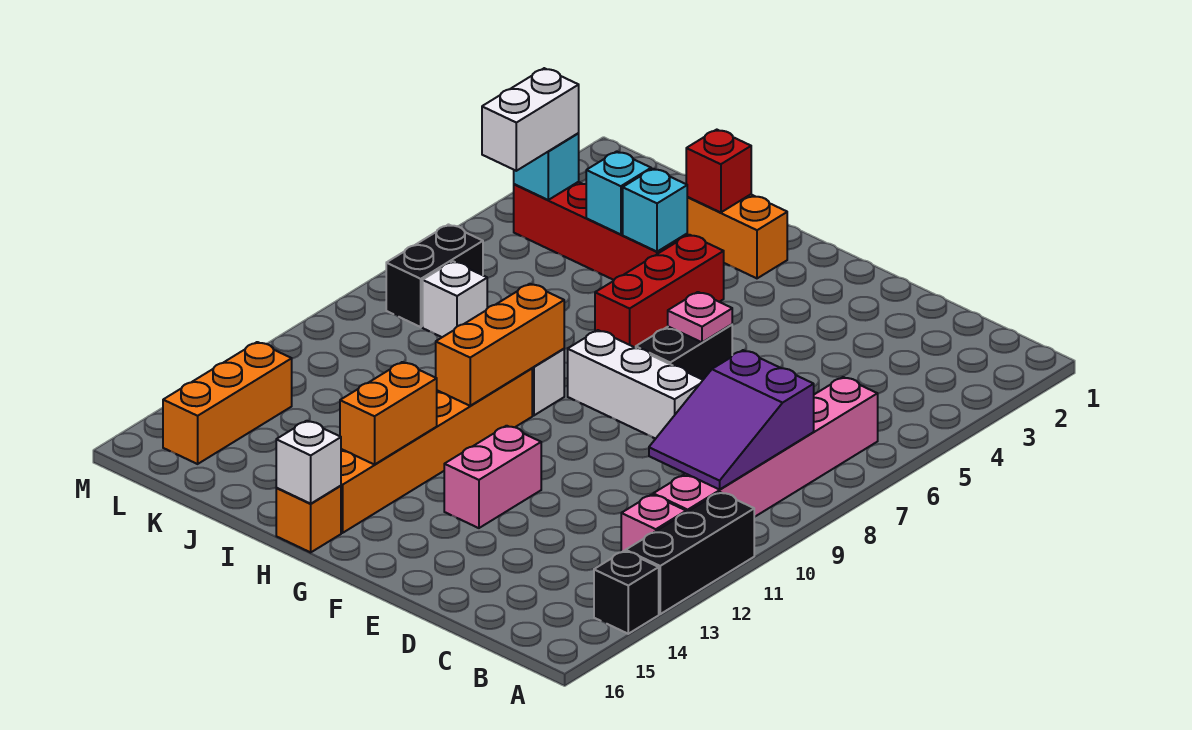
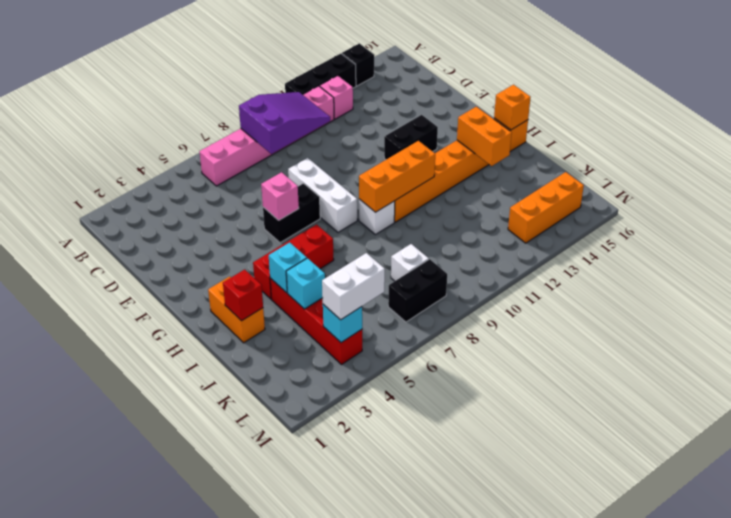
pink plate F6 level 2 -> pink brick F6 level 2
pink brick F12:F13 level 1 -> black brick F12:F13 level 1
orange brick H13:H14 level 2 -> orange brick H14:I14 level 2
white brick H16 level 2 -> orange brick H16 level 2

